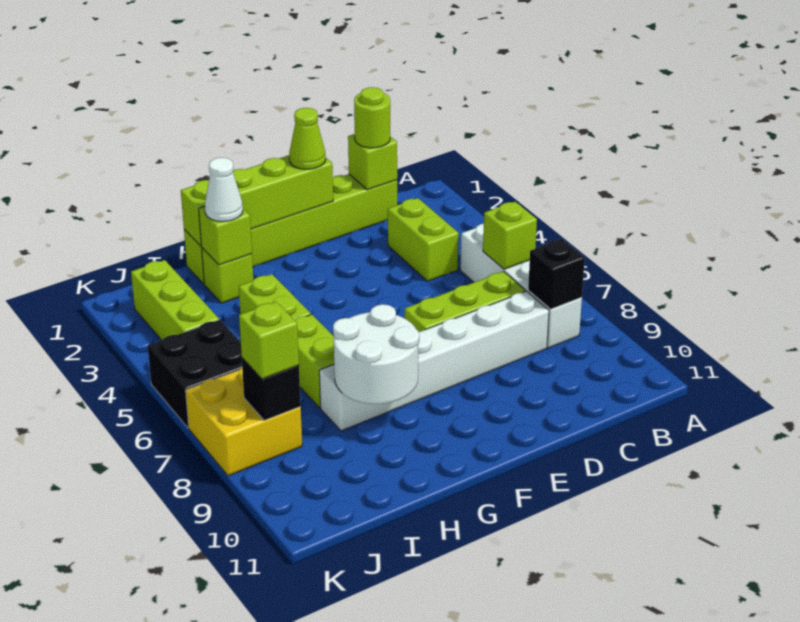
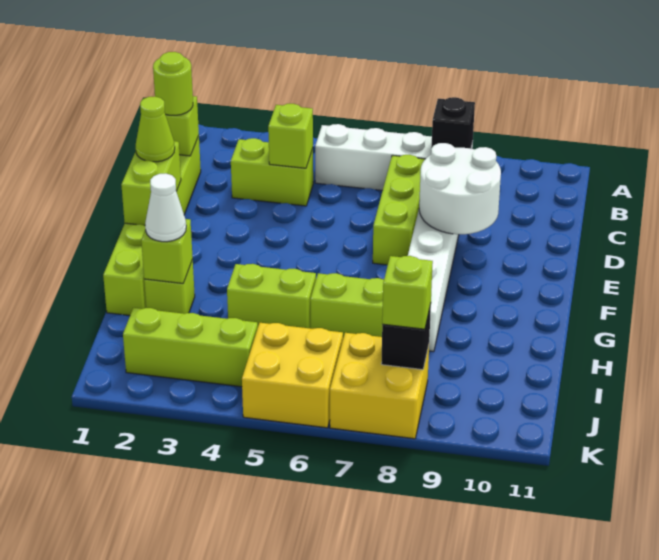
lime brick B6 level 2 -> lime brick C4 level 2
lime brick E1:H1 level 2 -> lime brick E1:F1 level 2
white round brick G8:H9 level 2 -> white round brick D8:E9 level 2
black brick J5:K6 level 1 -> yellow brick J5:K6 level 1

